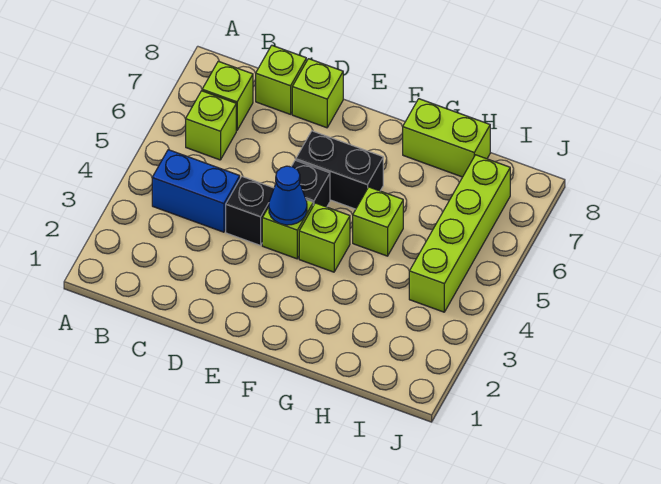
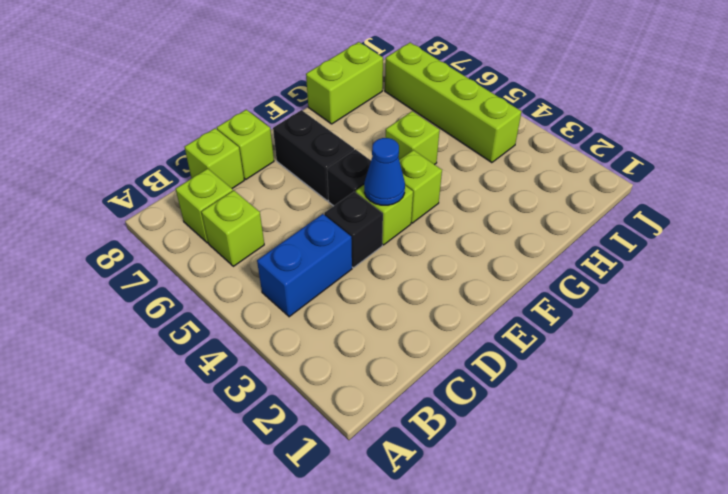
black brick E6:F6 level 1 -> black brick E6:E7 level 1

